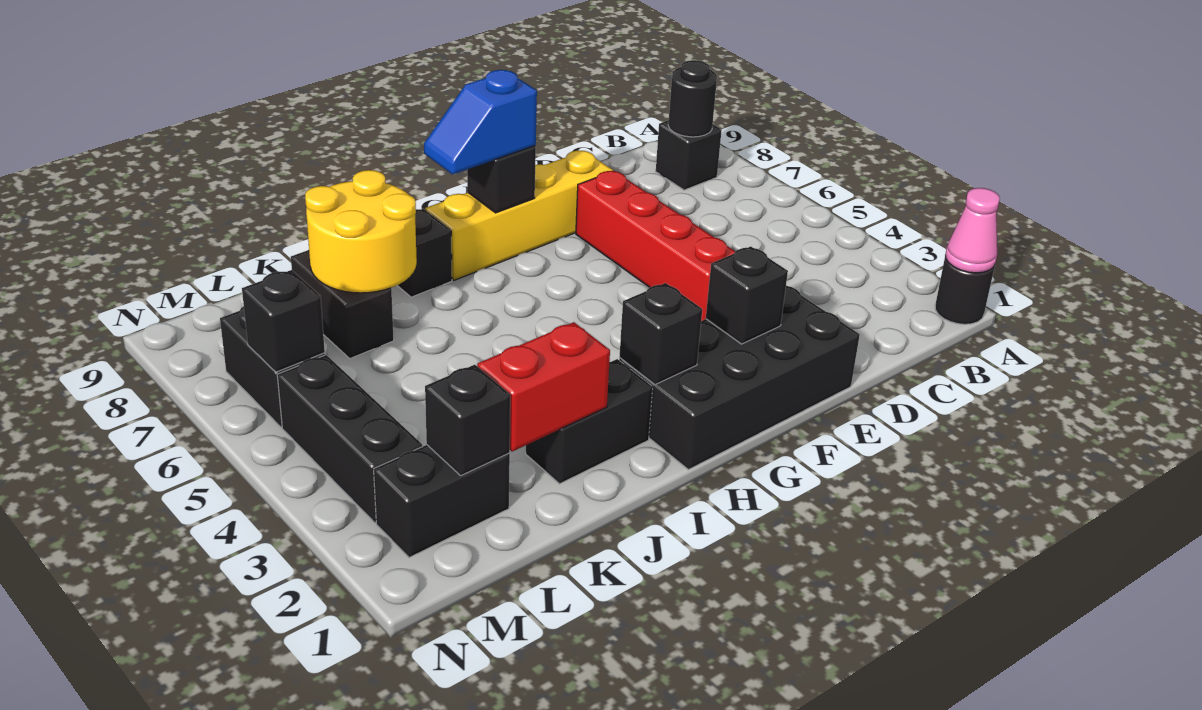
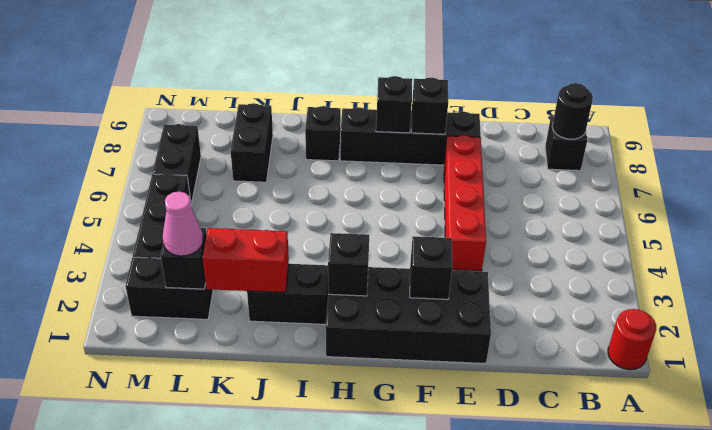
black round brick A1 level 1 -> red round brick A1 level 1
pink cone A1 level 2 -> pink cone L2 level 3
yellow brick E8:H8 level 1 -> black brick E8:H8 level 1
blue slope G8:H8 level 3 top G -> none
yellow round brick J7:K8 level 2 -> none
black brick M6 level 2 -> black brick F8 level 2

